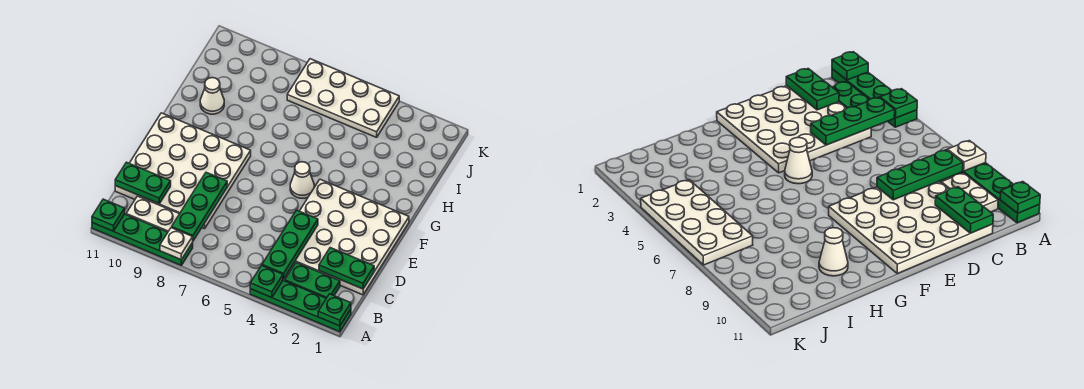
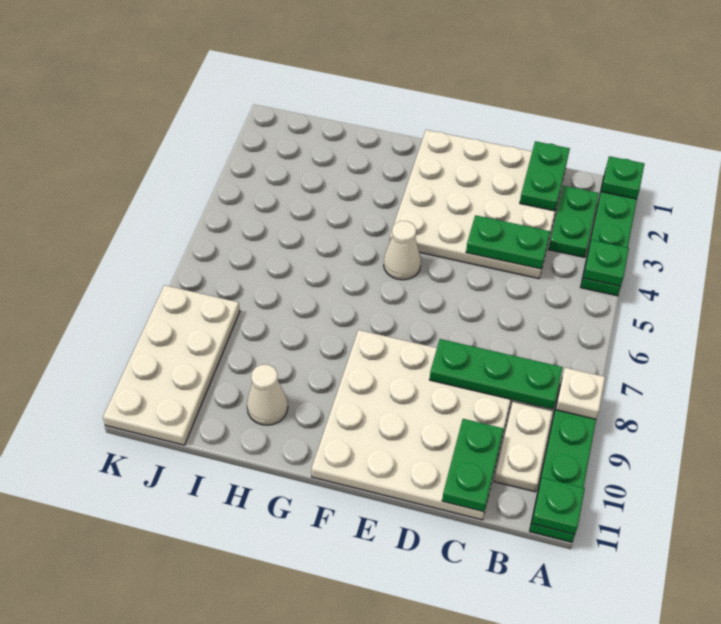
green plate B4:D4 level 2 -> green plate C4:D4 level 2
white plate J4:K7 level 1 -> white plate J8:K11 level 1

